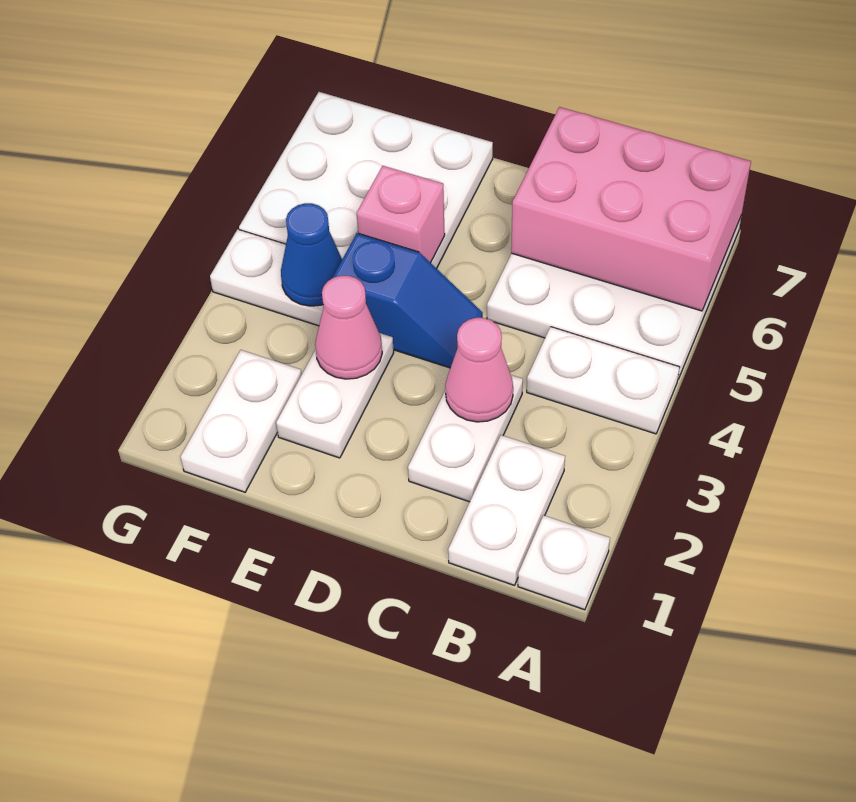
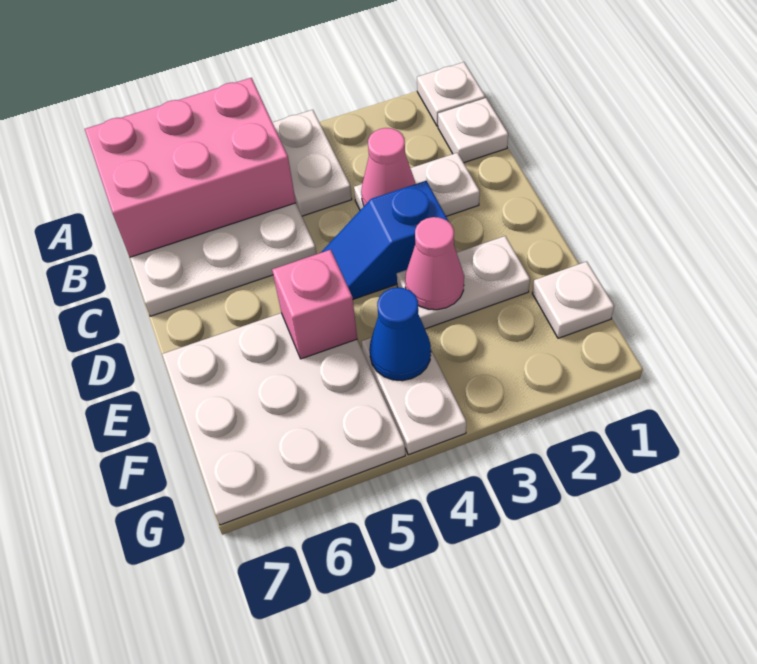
pink brick A6:C7 level 2 -> pink brick A5:B7 level 2
white plate B1:B2 level 1 -> white plate B1 level 1
blue slope D4:E4 level 1 top E -> blue slope D3:D4 level 1 top 3
white plate F1:F2 level 1 -> white plate F1 level 1

